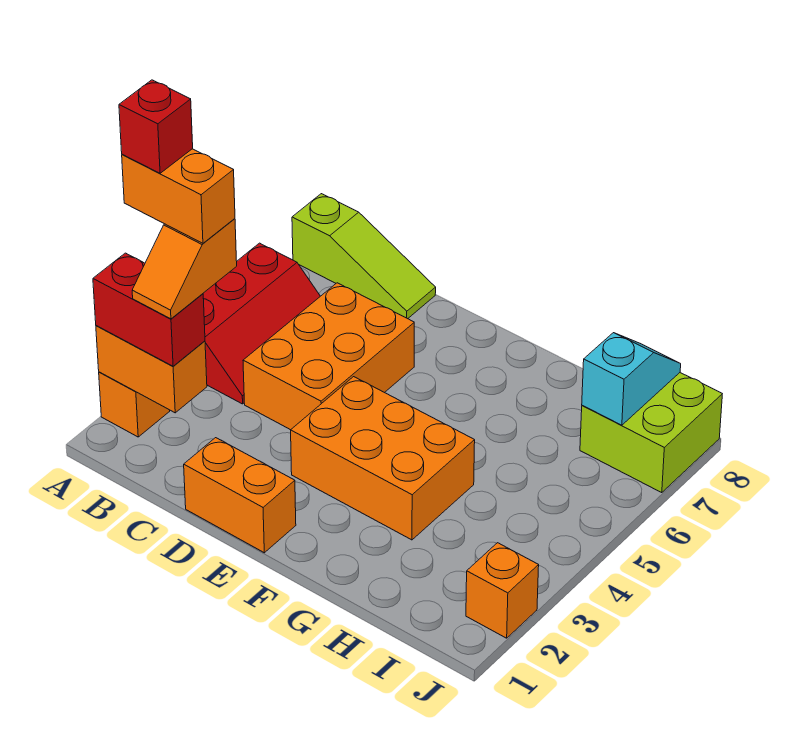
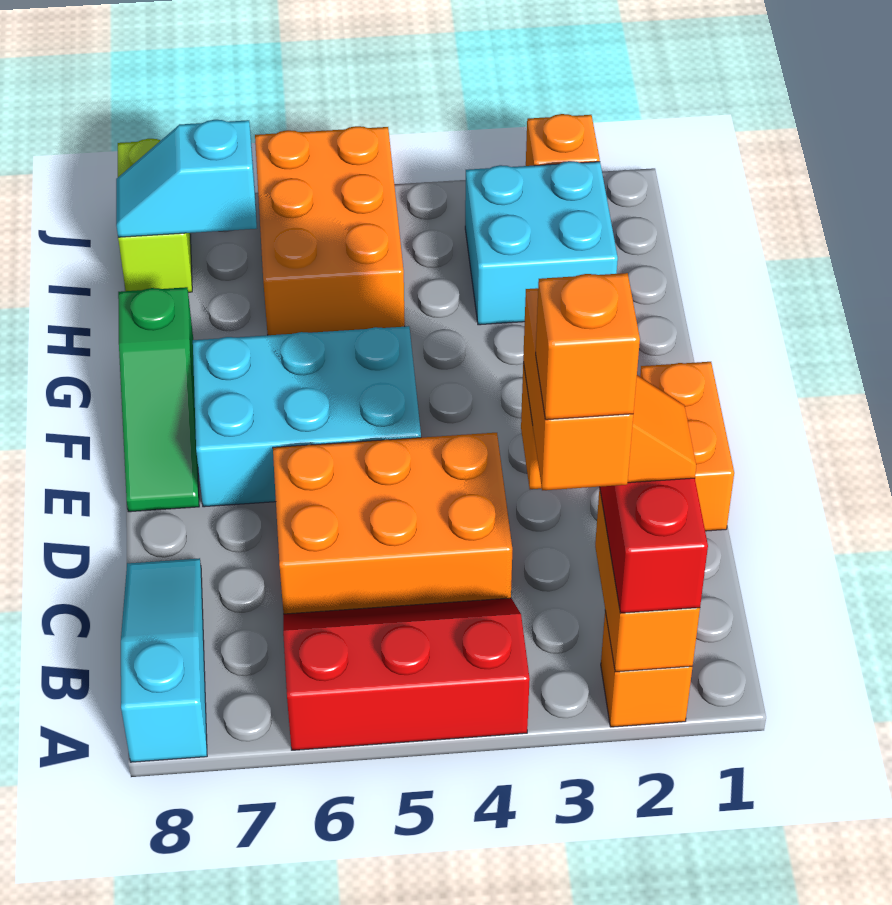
red brick A3 level 6 -> orange brick A3 level 6
lime slope A8:C8 level 1 top A -> cyan slope A8:C8 level 1 top A
orange brick E3:G4 level 1 -> orange brick H5:J6 level 1
none -> cyan brick E5:F7 level 1
none -> green slope E8:G8 level 1 top G
none -> cyan brick H2:I3 level 1
lime brick I7:J8 level 1 -> lime brick I8:J8 level 1

